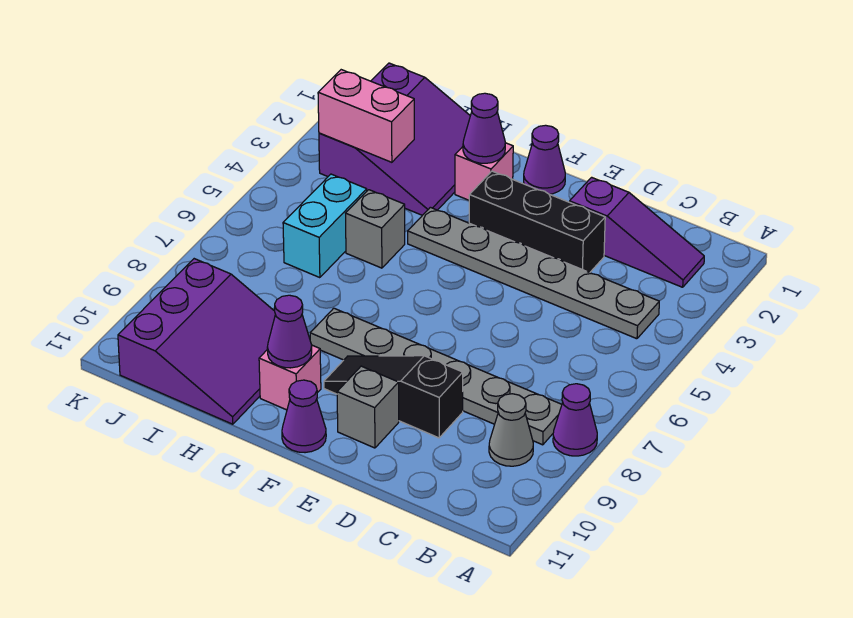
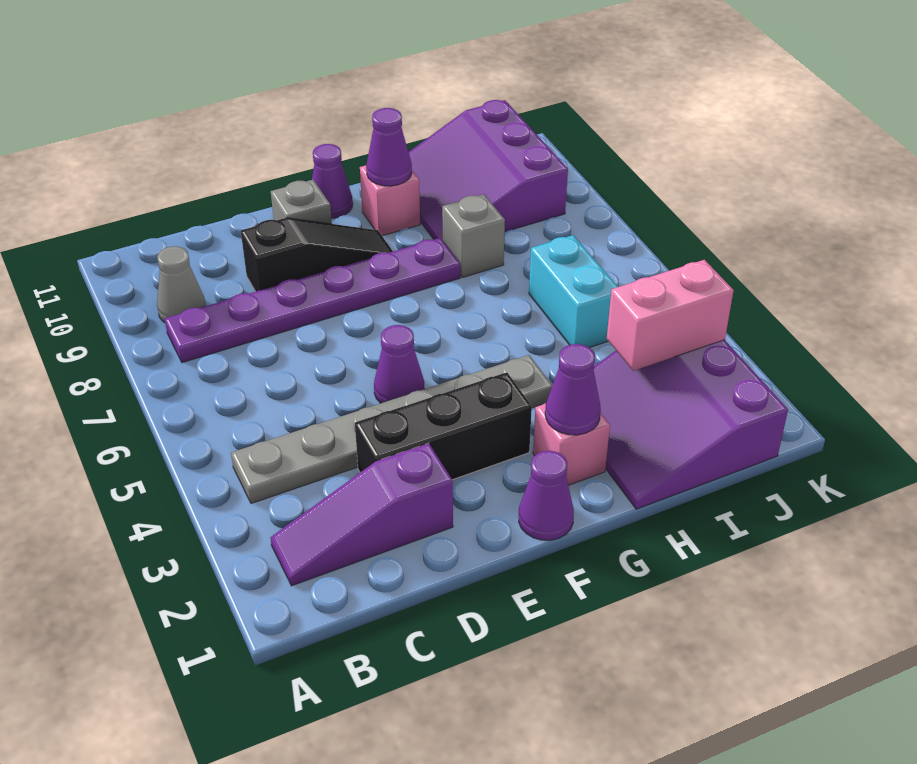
purple cone A8 level 1 -> purple cone E5 level 1
grey plate B8:G8 level 1 -> purple plate B8:G8 level 1
grey brick H5 level 1 -> grey brick H8 level 1

